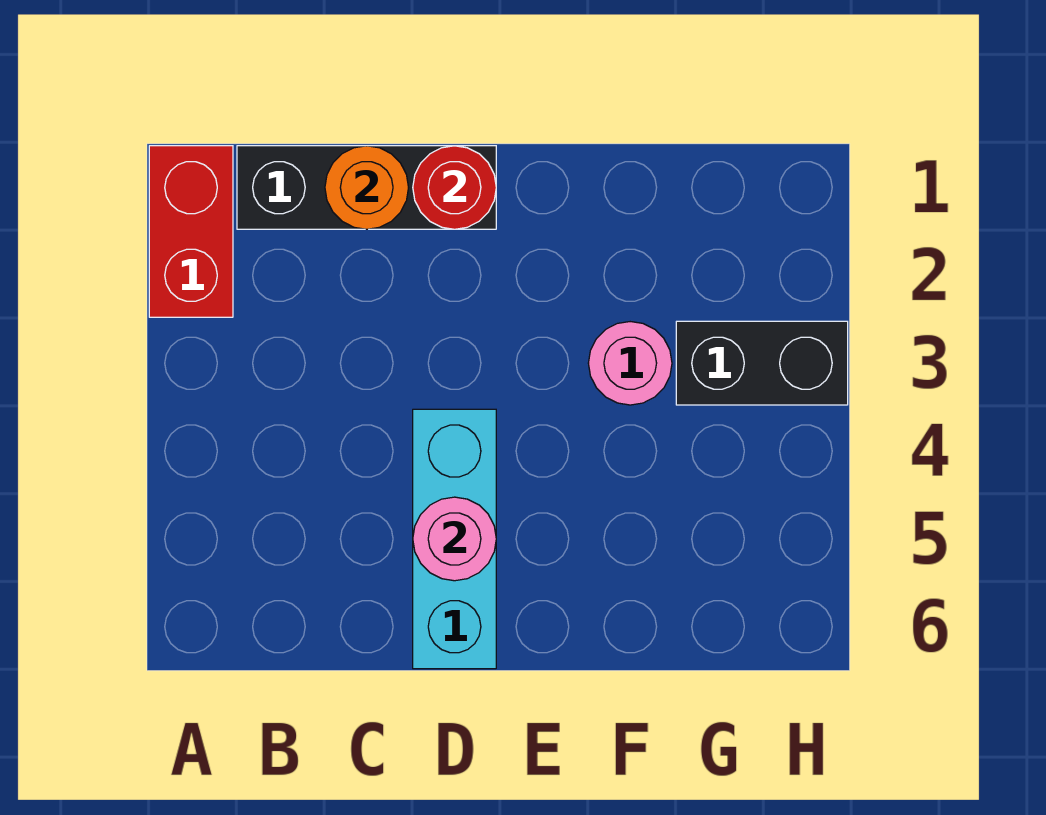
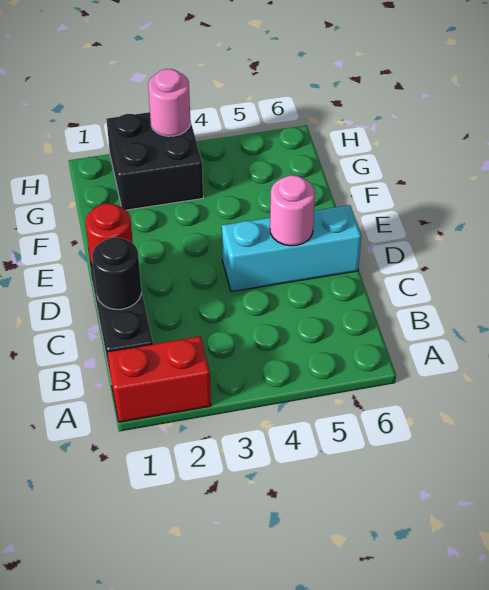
orange round brick C1 level 2 -> black round brick C1 level 2
pink round brick F3 level 1 -> pink round brick H3 level 2
black brick G3:H3 level 1 -> black brick G2:H3 level 1

